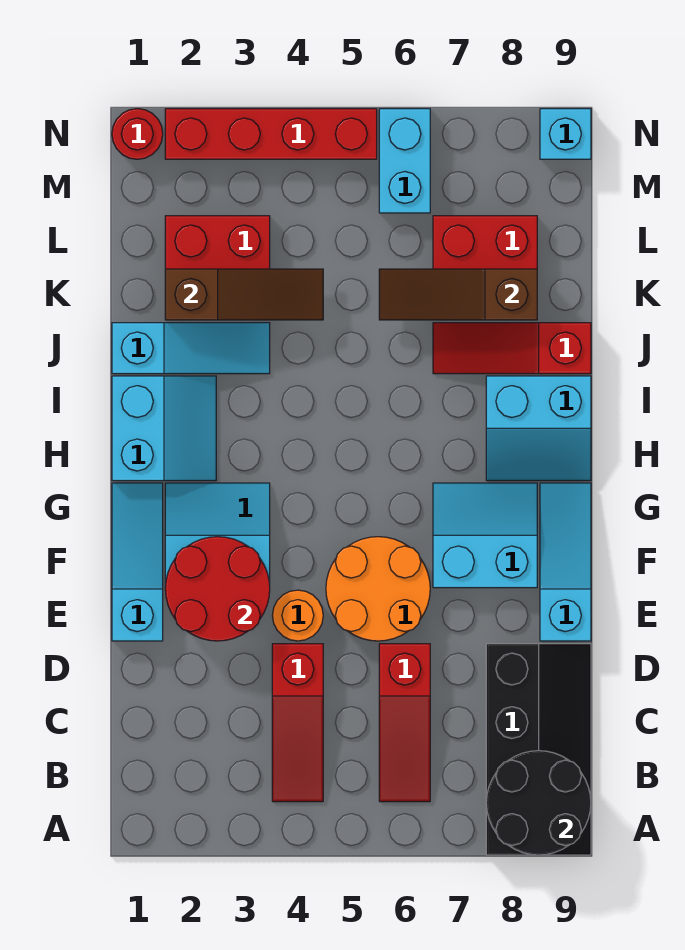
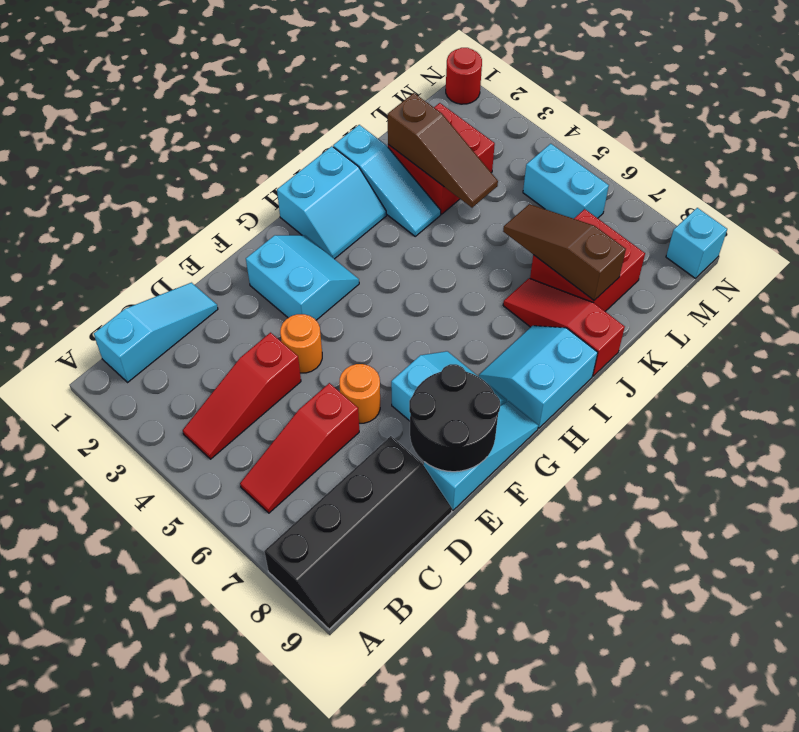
black round brick A8:B9 level 2 -> black round brick E8:F9 level 2
cyan slope E1:G1 level 1 top E -> cyan slope B1:D1 level 1 top B
red round brick E2:F3 level 2 -> none
orange round brick E5:F6 level 1 -> orange round brick E6 level 1
cyan slope H8:I9 level 1 top I -> cyan slope H8:I9 level 1 top 9
cyan brick M6:N6 level 1 -> cyan brick M5:M6 level 1
red brick N2:N5 level 1 -> none

